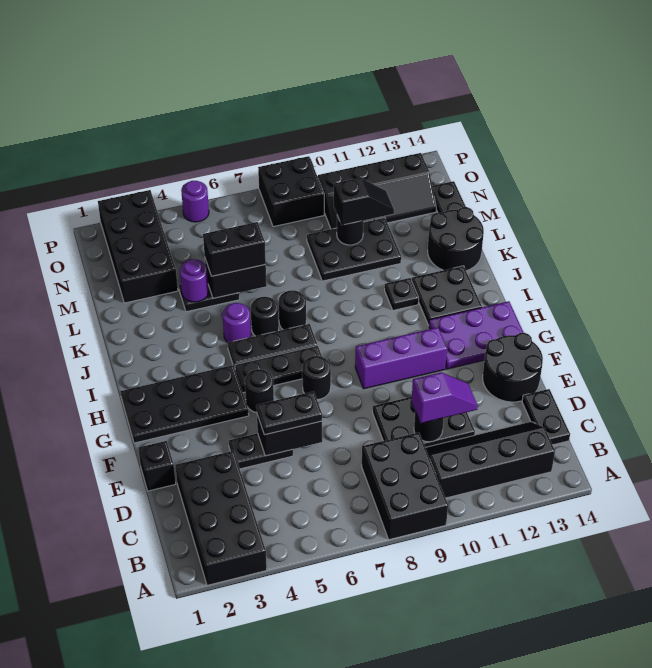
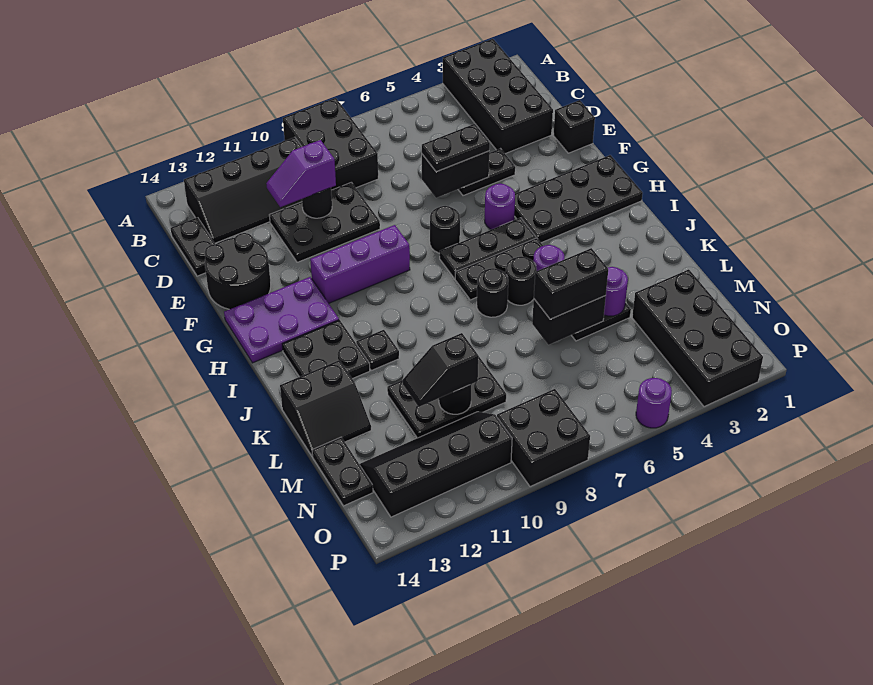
black round brick G5 level 1 -> purple round brick G5 level 1
black round brick K13:L14 level 1 -> black slope K13:L14 level 1 top K

